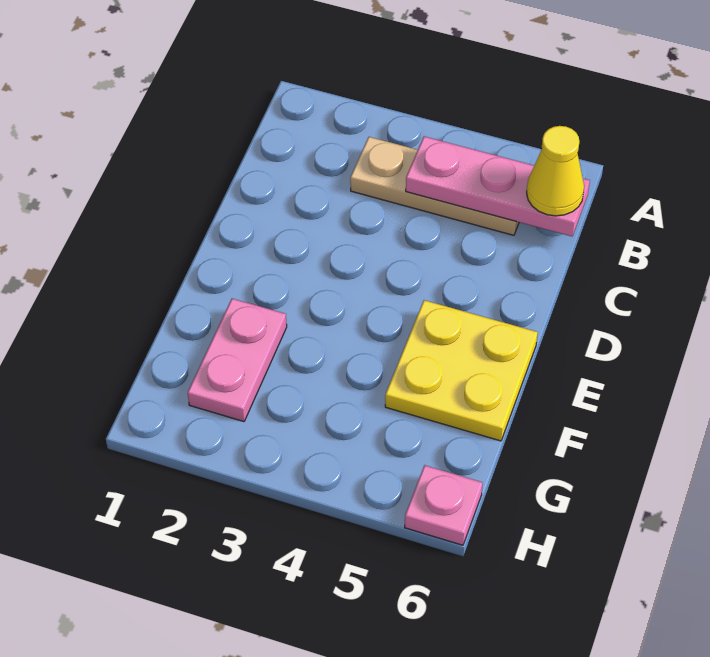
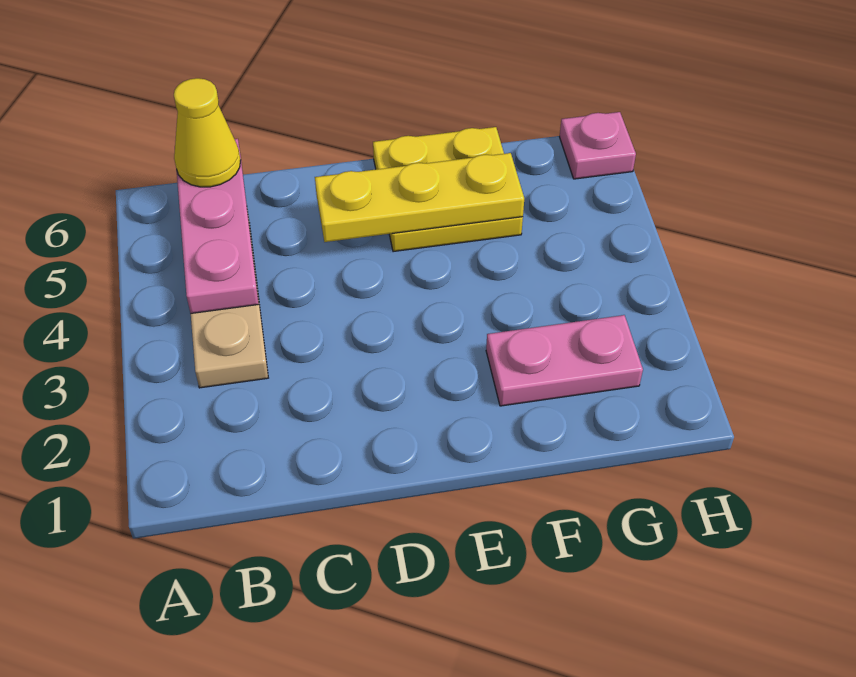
none -> yellow plate D5:F5 level 2

